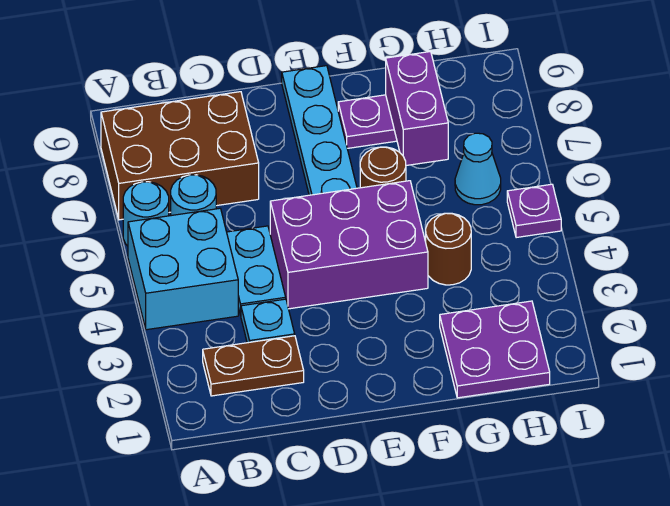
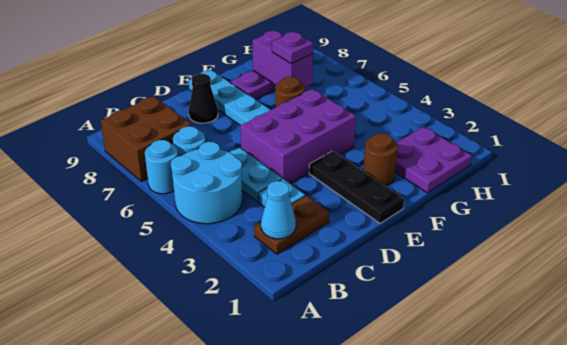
cyan brick A4:B5 level 1 -> cyan round brick A4:B5 level 1
brown brick A7:C8 level 1 -> brown brick A7:B8 level 1
none -> black cone D8 level 1
none -> black plate E1:E3 level 1
brown round brick G4 level 1 -> brown round brick F2 level 1
cyan cone H6 level 1 -> cyan cone B2 level 2
purple plate I5 level 1 -> purple plate G7 level 3

